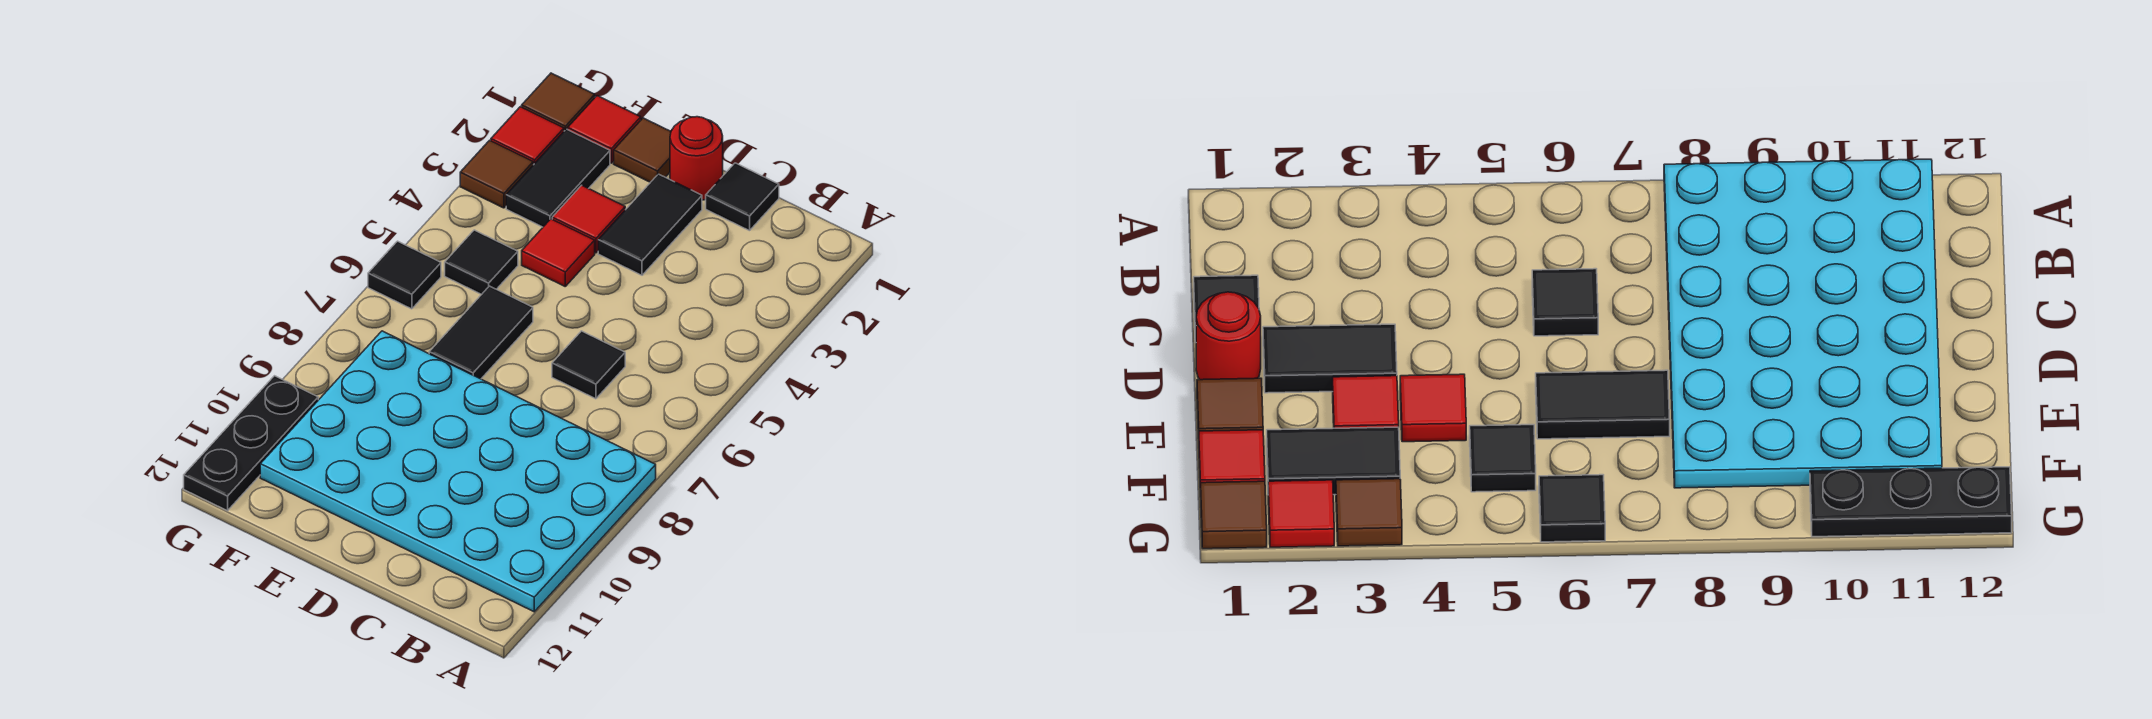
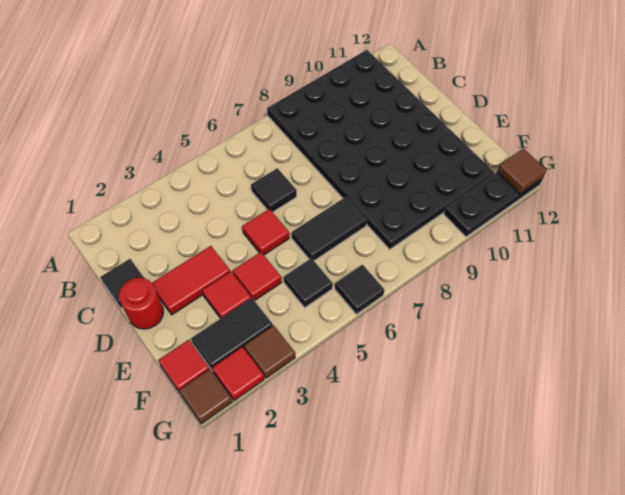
cyan plate A8:F11 level 1 -> black plate A8:F11 level 1
black tile D2:D3 level 1 -> red tile D2:D3 level 1
none -> red tile D5 level 1
brown tile E1 level 1 -> brown tile G12 level 2

